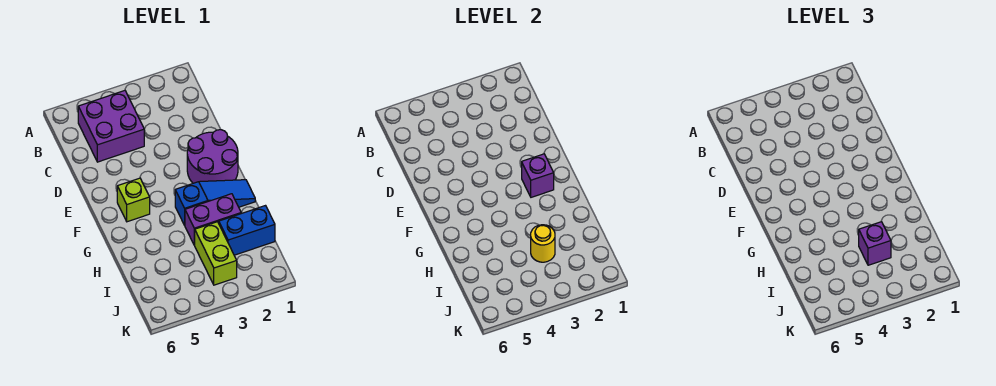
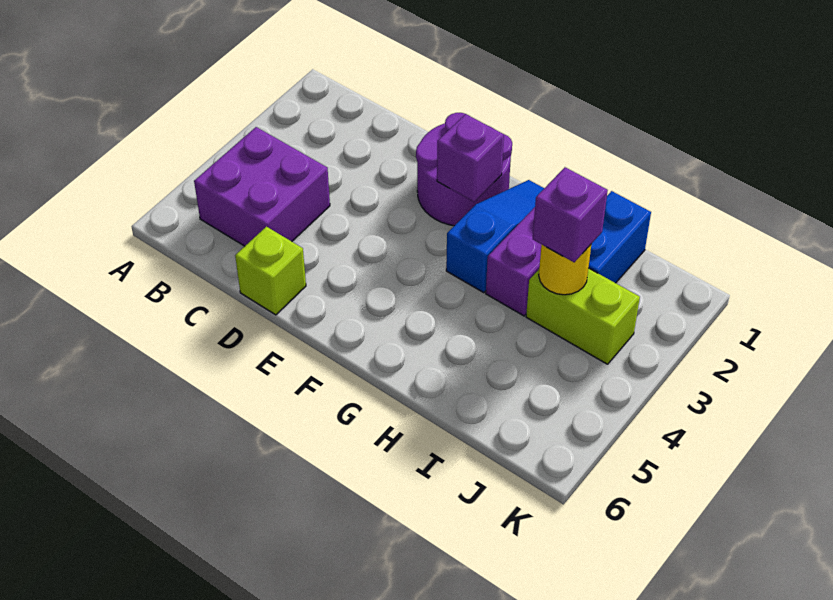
lime brick F5 level 1 -> lime brick D6 level 1

